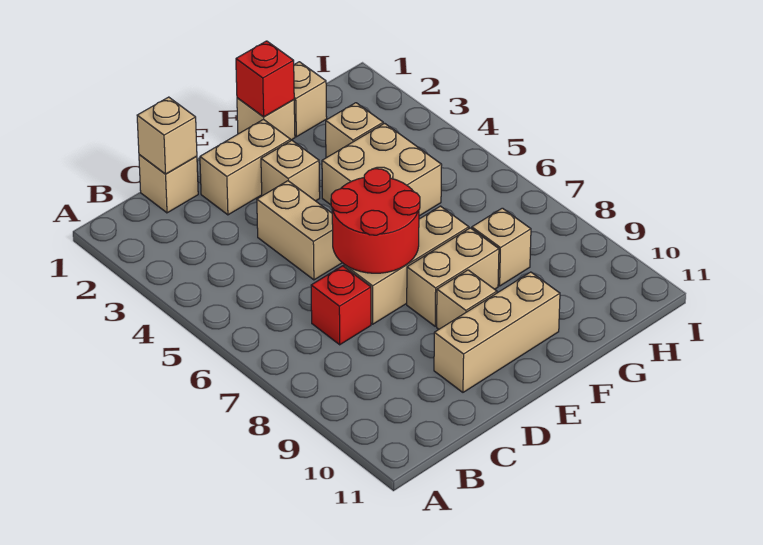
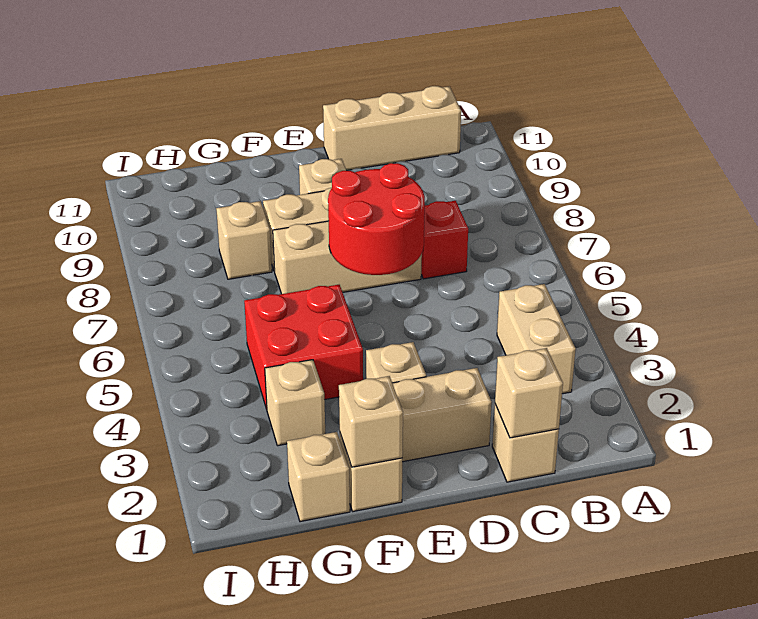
tan brick D4:D5 level 1 -> tan brick B3:B4 level 1
tan brick D10:F10 level 1 -> tan brick B11:D11 level 1
red brick F1 level 2 -> tan brick F1 level 2
tan brick F4:G5 level 1 -> red brick F4:G5 level 1

